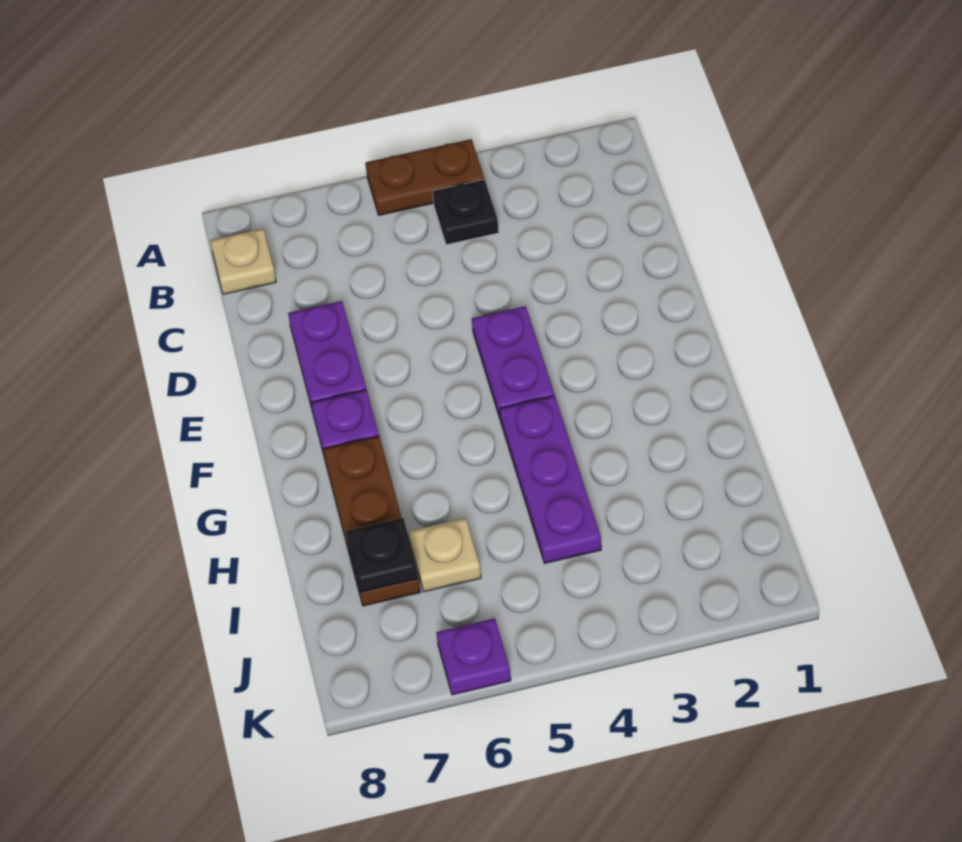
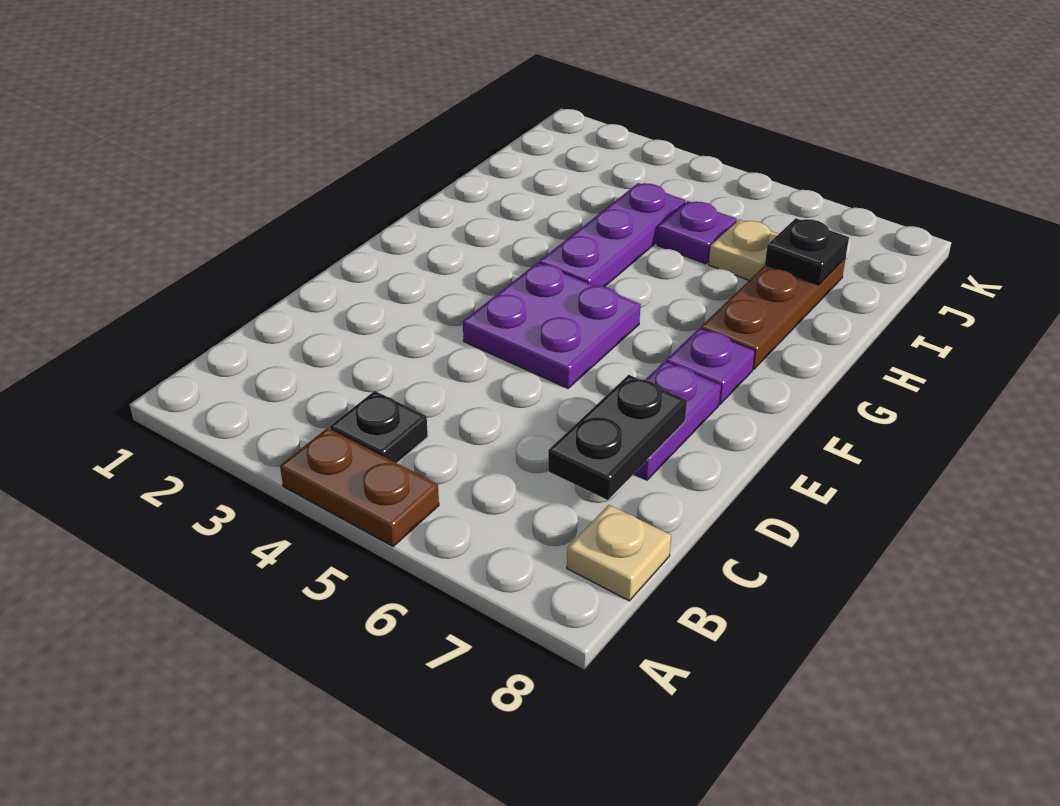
none -> black plate C7:D7 level 2
purple plate E4:F4 level 1 -> purple plate E4:F5 level 1
purple plate K6 level 1 -> purple plate I5 level 1

